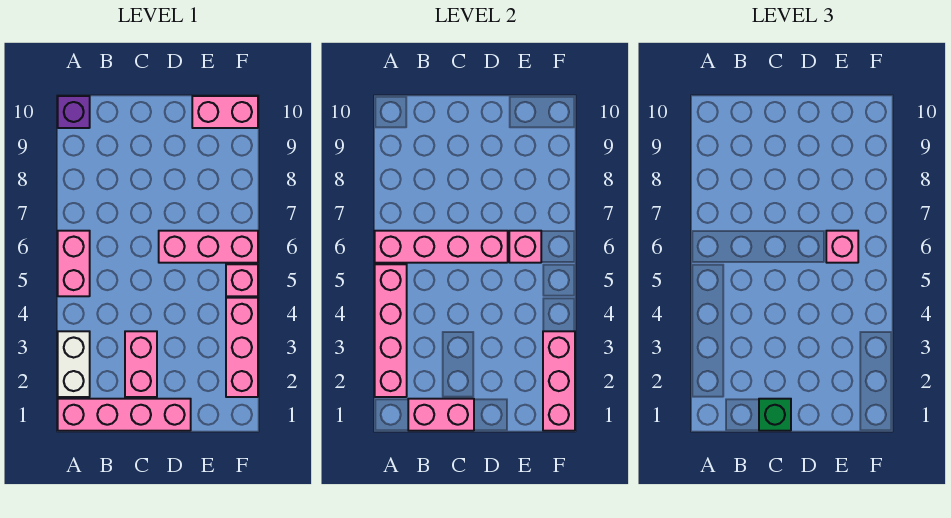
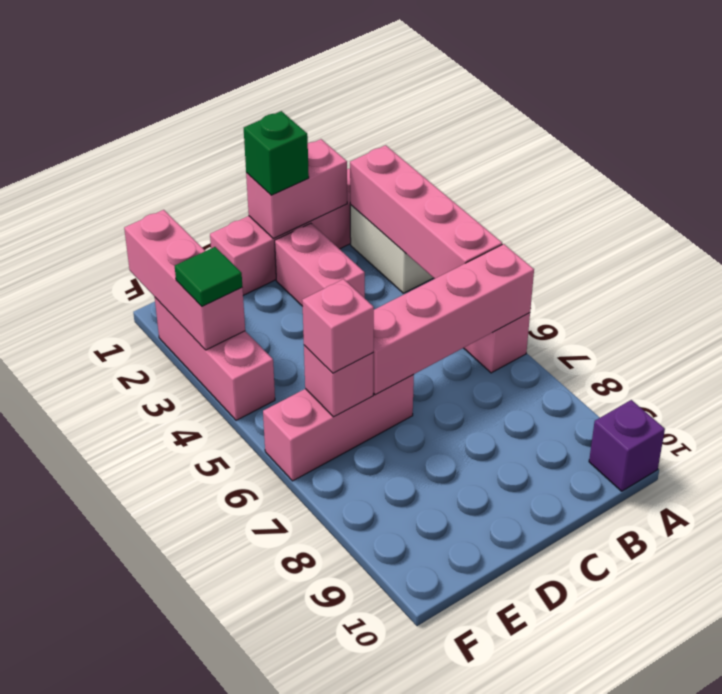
pink brick E10:F10 level 1 -> none
none -> green tile F3 level 3
pink brick F5 level 1 -> none

